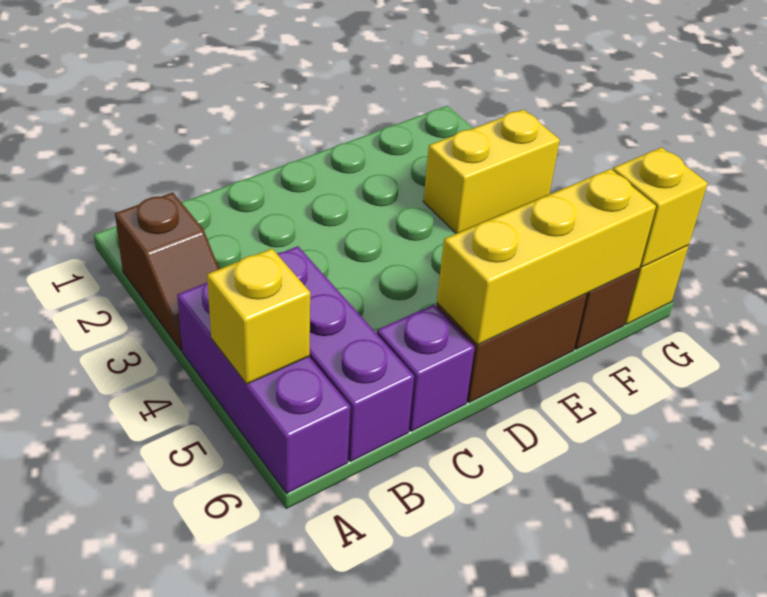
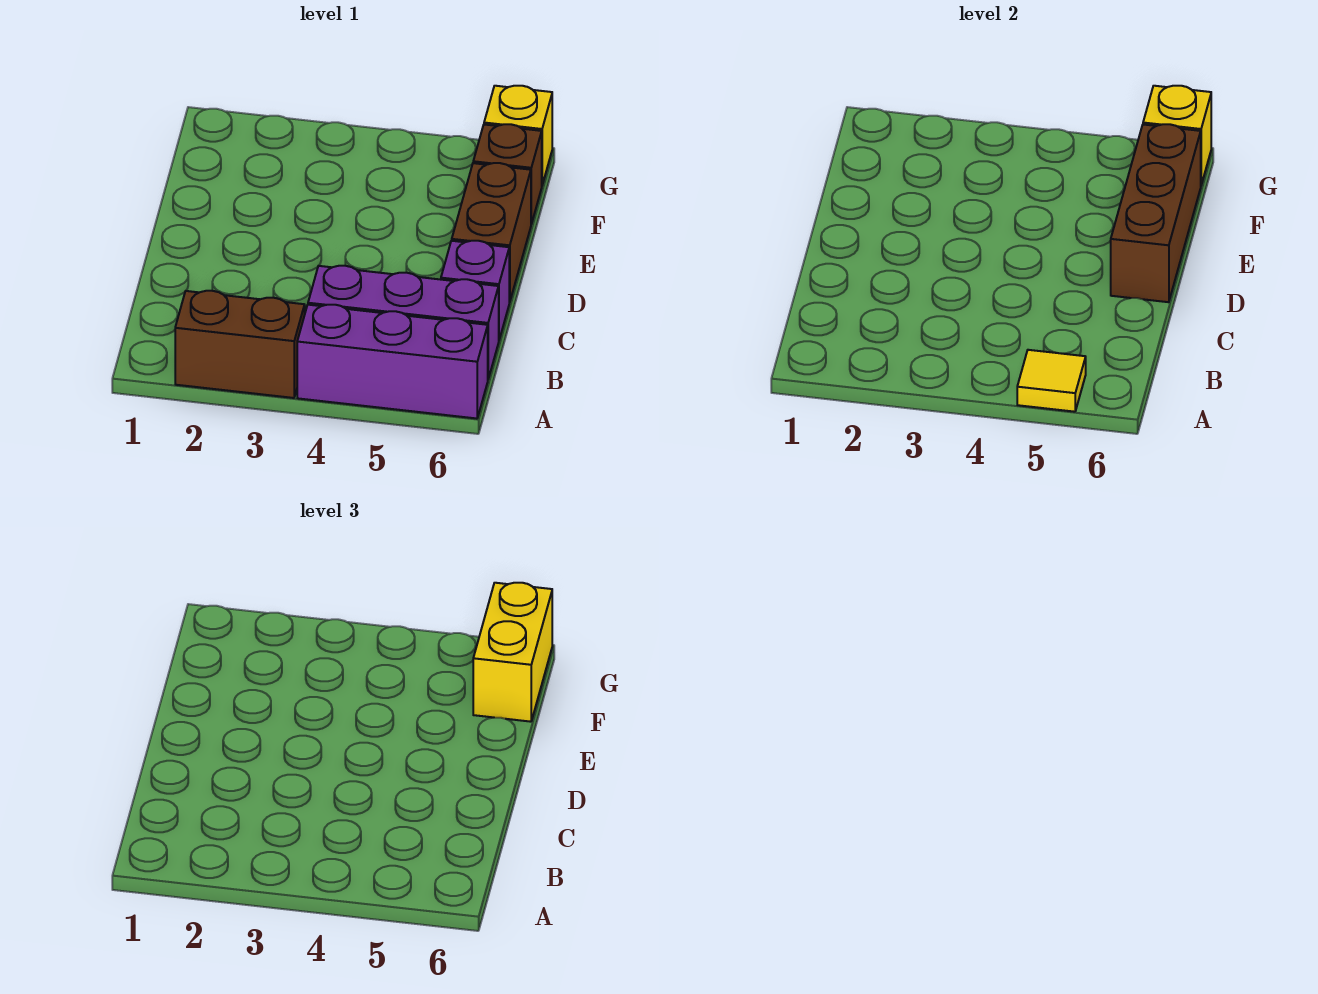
brown slope A2:A3 level 1 top 2 -> brown brick A2:A3 level 1
yellow brick A5 level 2 -> yellow tile A5 level 2
yellow brick D6:F6 level 2 -> brown brick D6:F6 level 2
yellow brick F3:G3 level 1 -> yellow brick F6:G6 level 3

